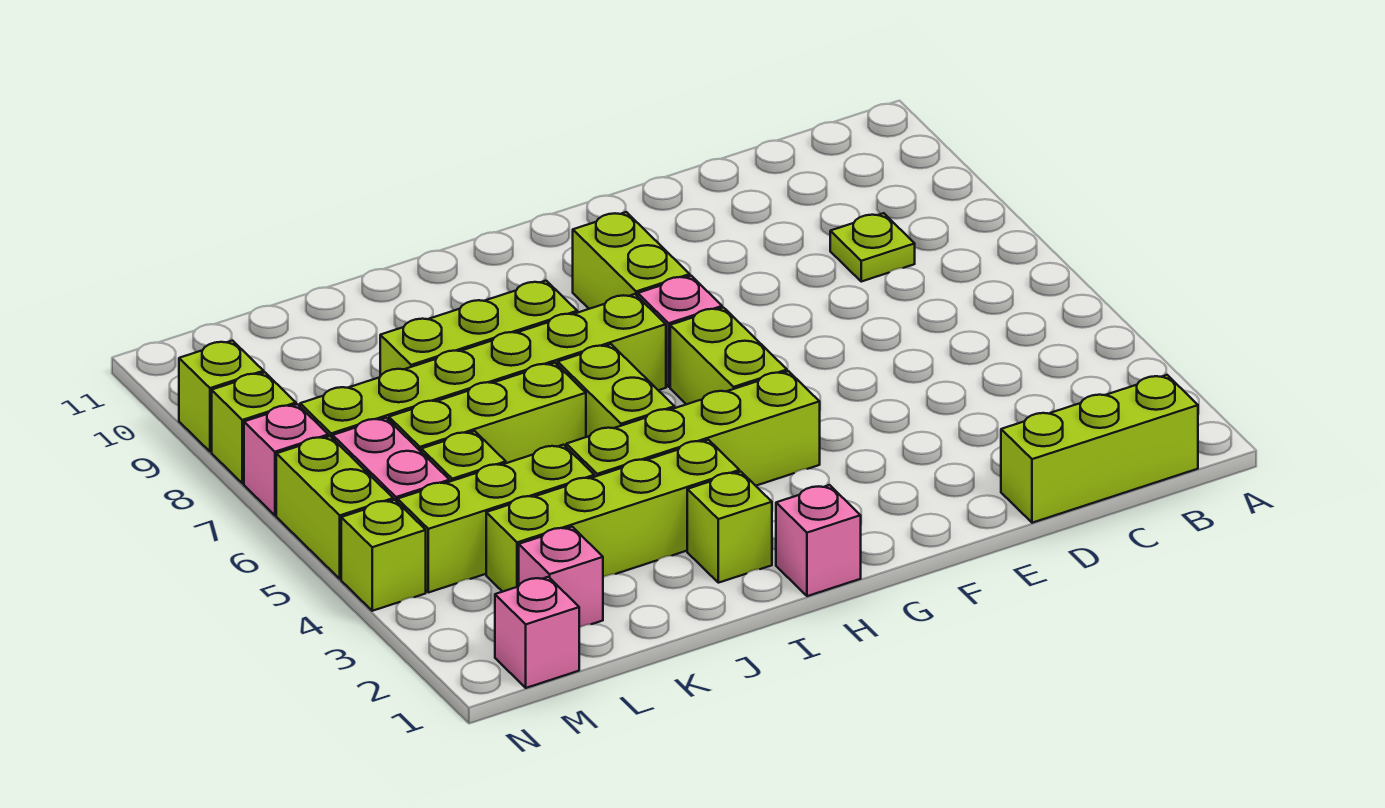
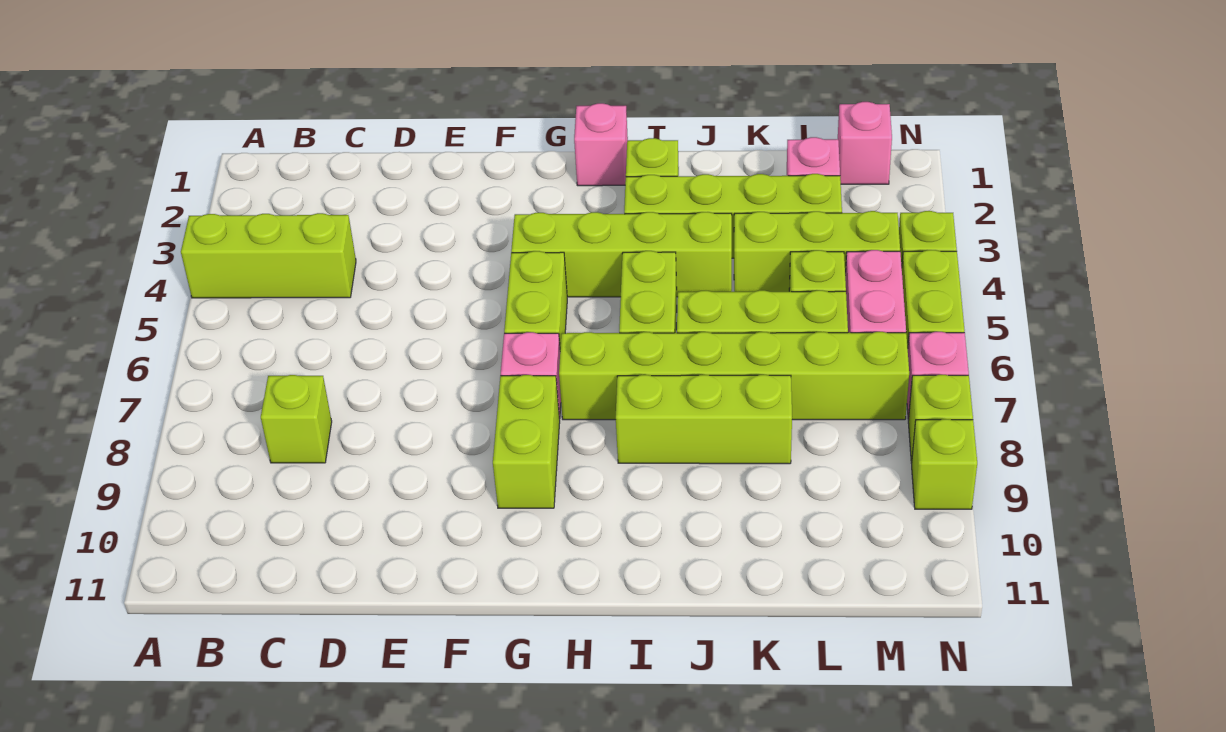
lime brick B1:D1 level 1 -> lime brick A4:C4 level 1
lime plate C8 level 1 -> lime brick C8 level 1

